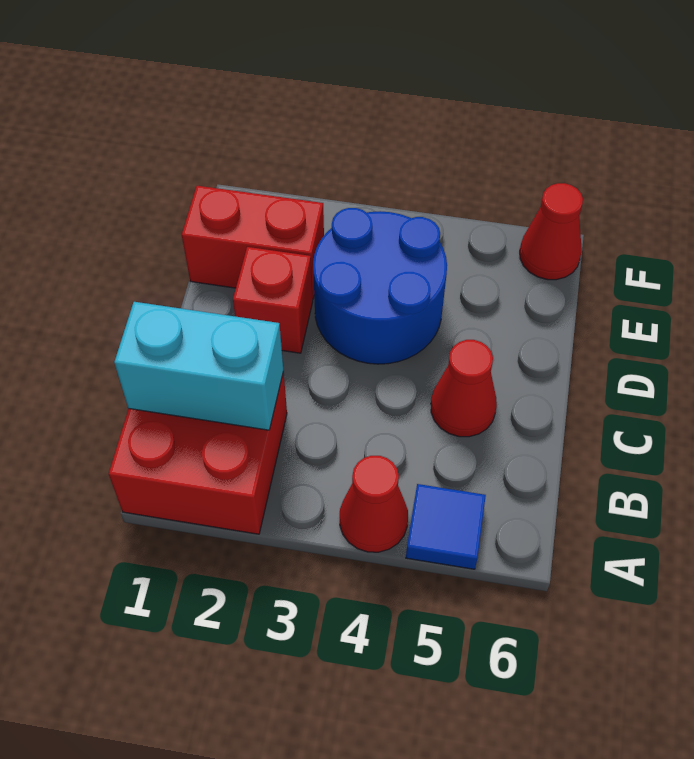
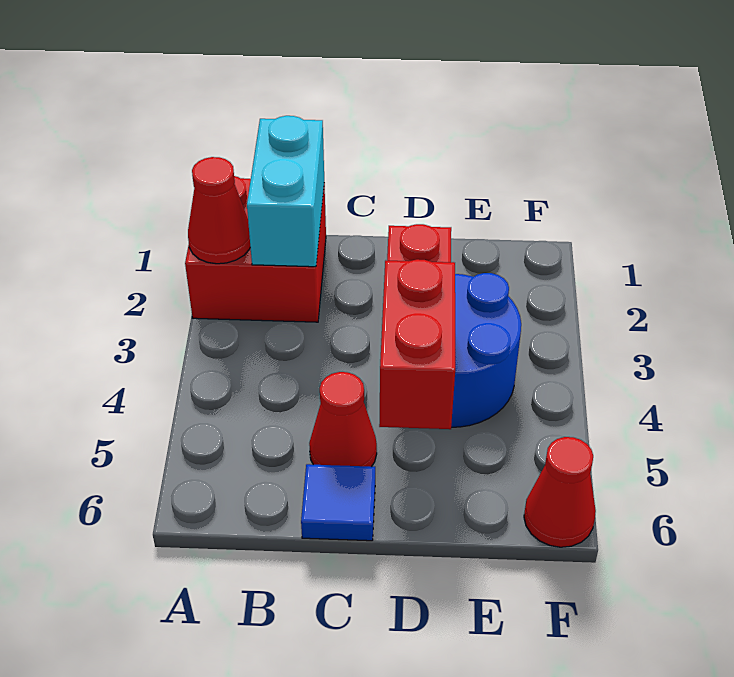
red cone A4 level 1 -> red cone A2 level 2
blue tile A5 level 1 -> blue tile C6 level 1
red brick E1:E2 level 1 -> red brick D4:D5 level 2

